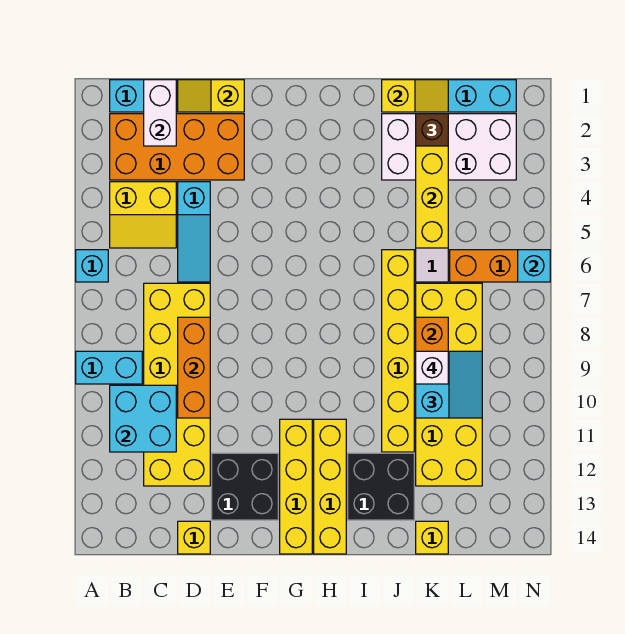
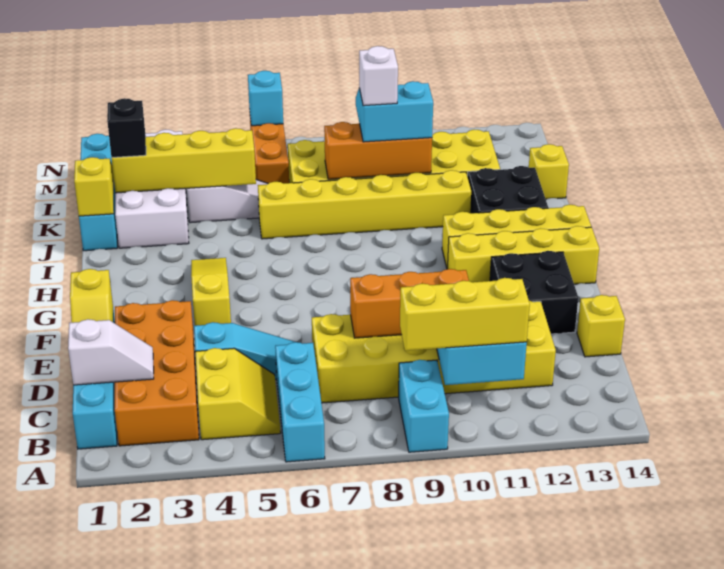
cyan brick A6 level 1 -> cyan brick A6:C6 level 1
none -> yellow brick B9:B11 level 3
white brick C1:C2 level 2 -> white slope C1:C2 level 2 top 1
none -> yellow slope F4:H4 level 1 top F
brown brick K2 level 3 -> black brick K2 level 3

